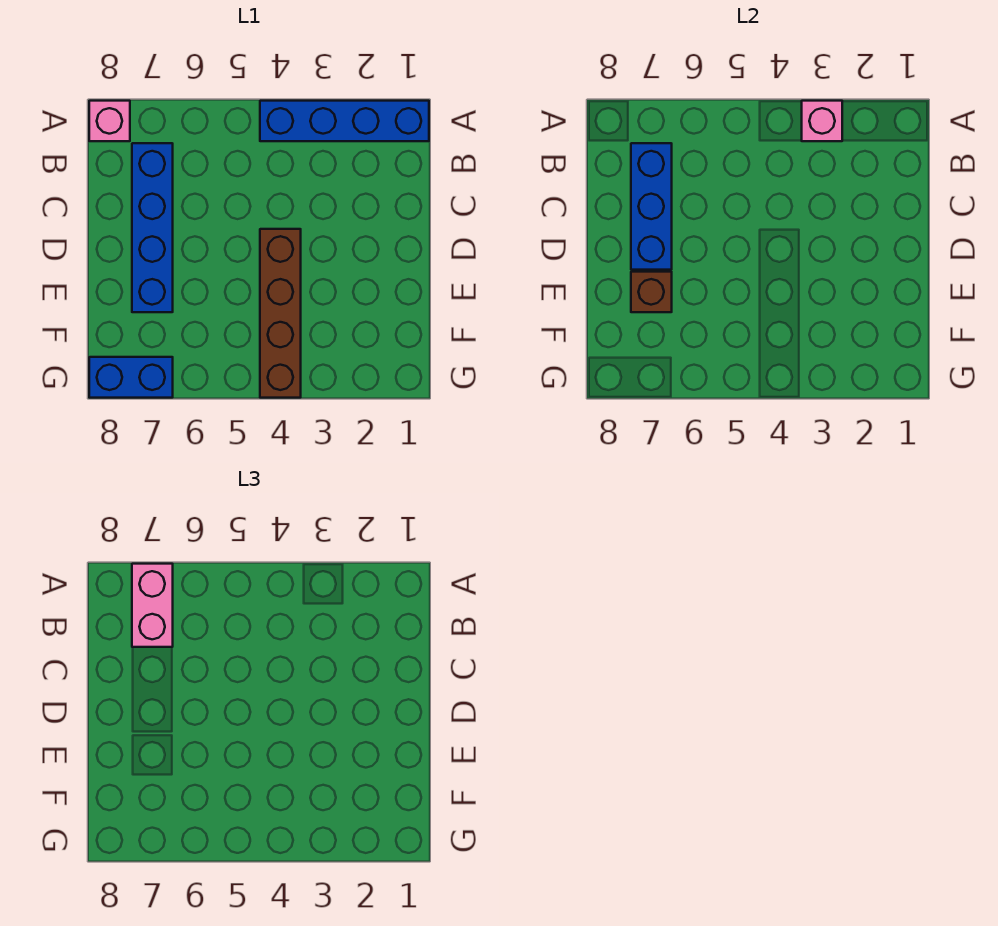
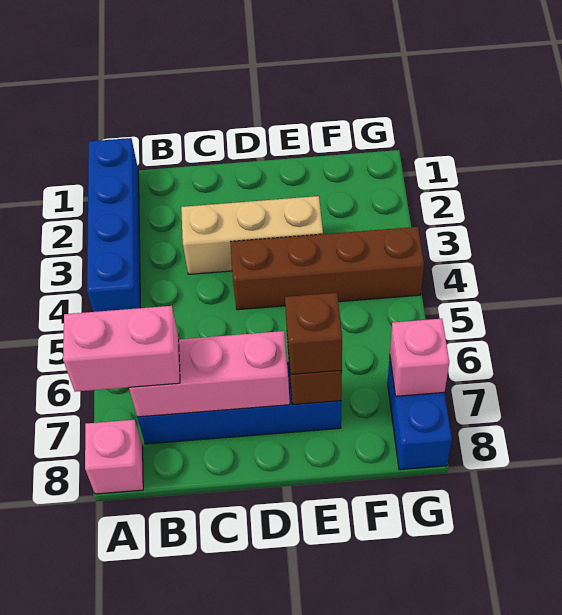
pink brick A3 level 2 -> pink brick G7 level 2
blue brick B7:D7 level 2 -> pink brick B7:D7 level 2
none -> tan brick C3:E3 level 1
none -> brown brick E7 level 3

